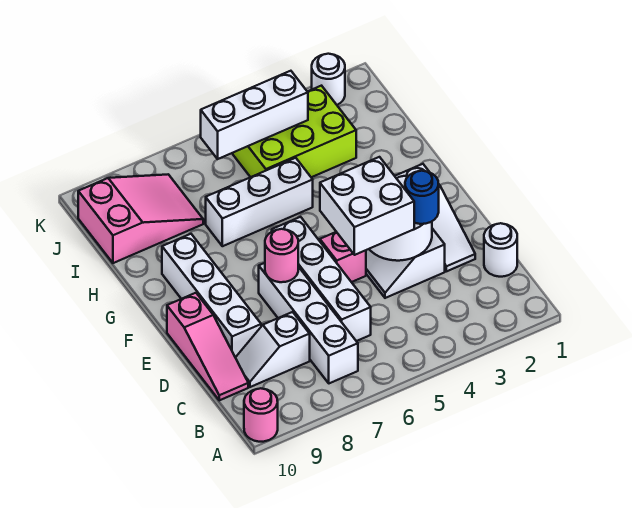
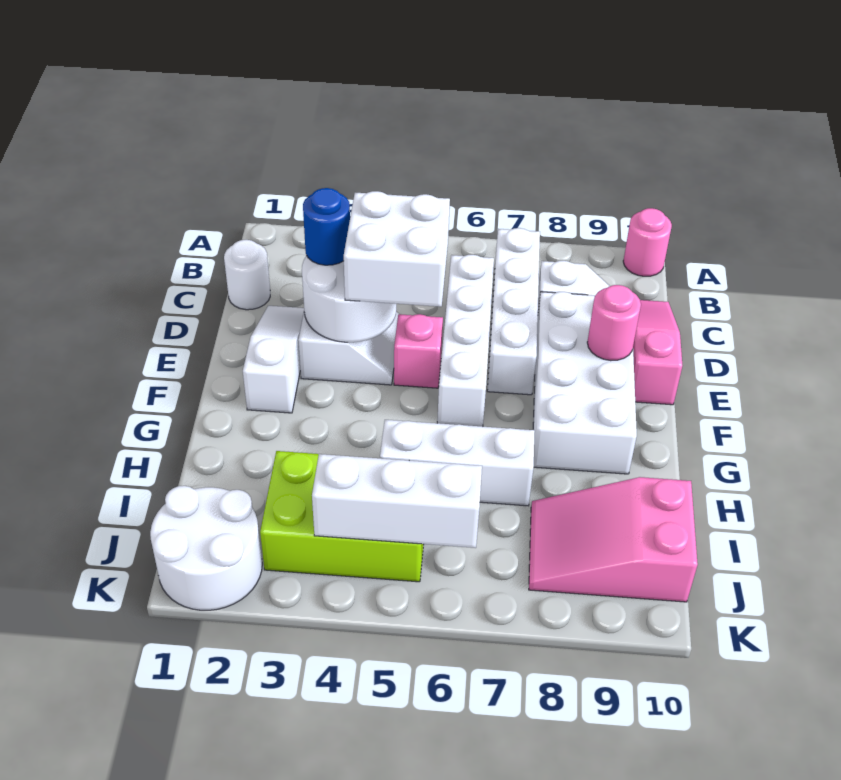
white brick D9:G9 level 1 -> white brick D8:G9 level 1
pink round brick E7 level 2 -> pink round brick E9 level 2
white round brick K2 level 1 -> white round brick J1:K2 level 1

